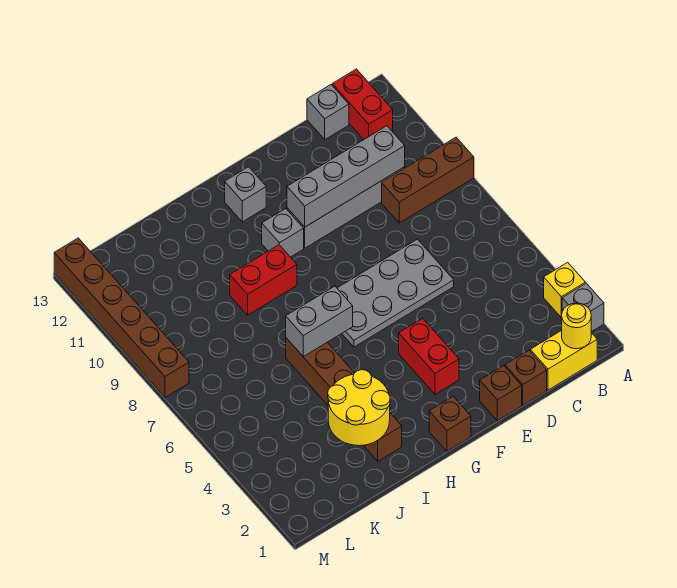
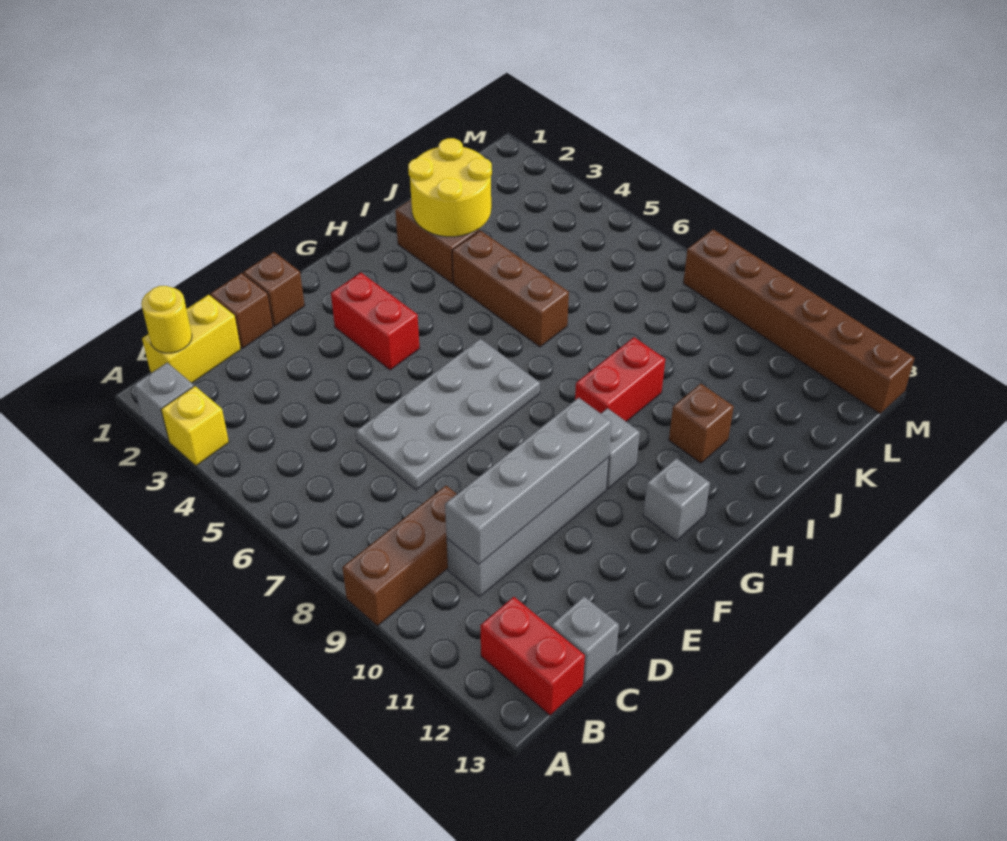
brown brick G1 level 1 -> brown brick I11 level 1
grey brick H6:I6 level 2 -> none

